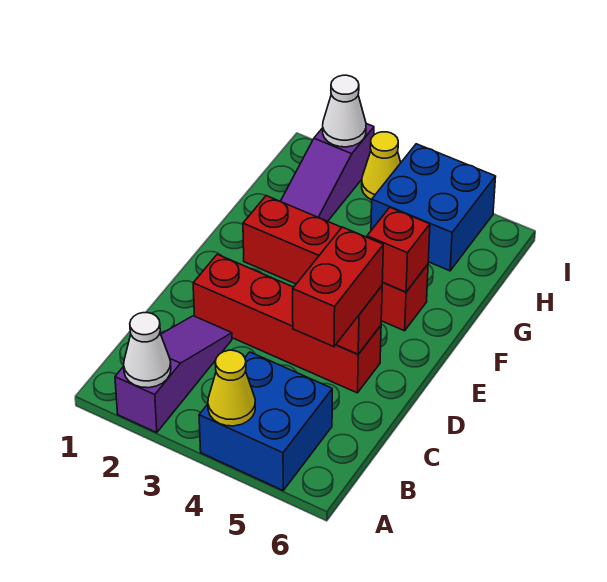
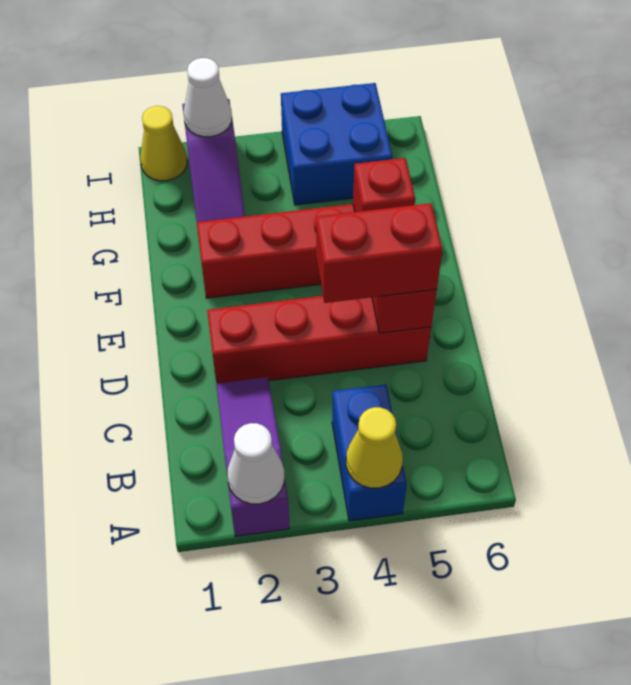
blue brick A4:B5 level 1 -> blue brick A4:B4 level 1
red brick C5:D5 level 3 -> red brick D4:D5 level 3
yellow cone I3 level 1 -> yellow cone I1 level 1

